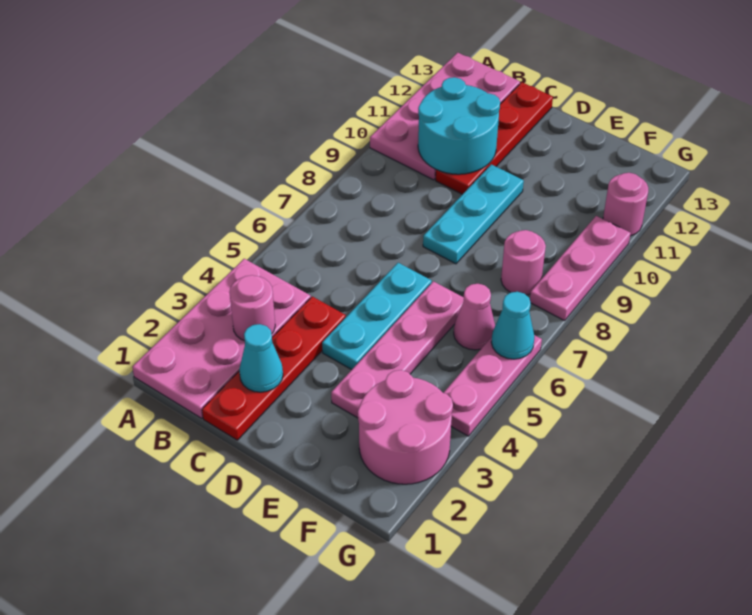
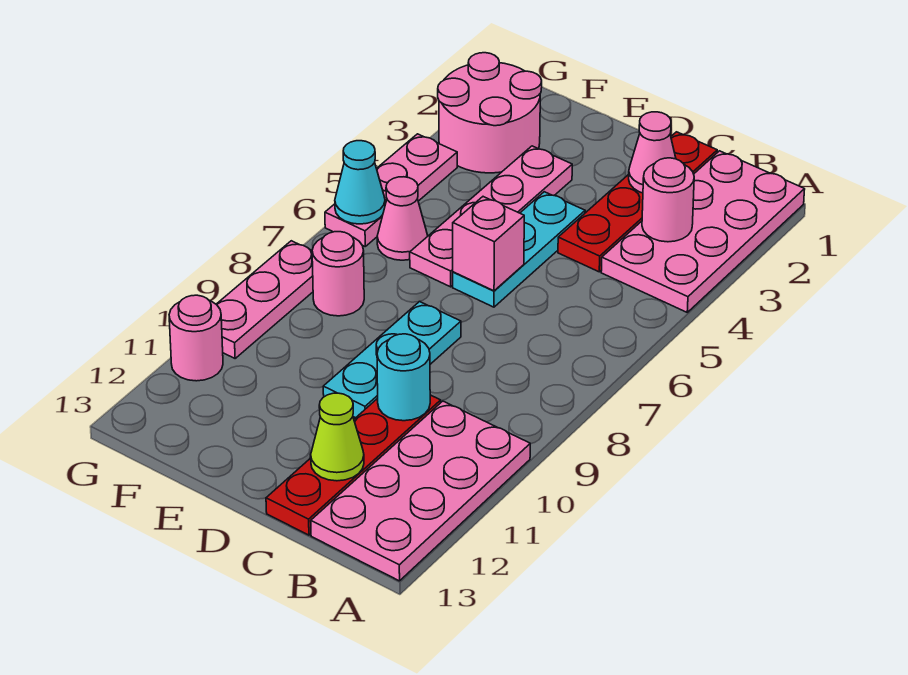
cyan round brick B10:C11 level 2 -> cyan round brick C10 level 2
cyan cone C2 level 2 -> pink cone C2 level 2
none -> lime cone C12 level 2
none -> pink brick D6 level 2

